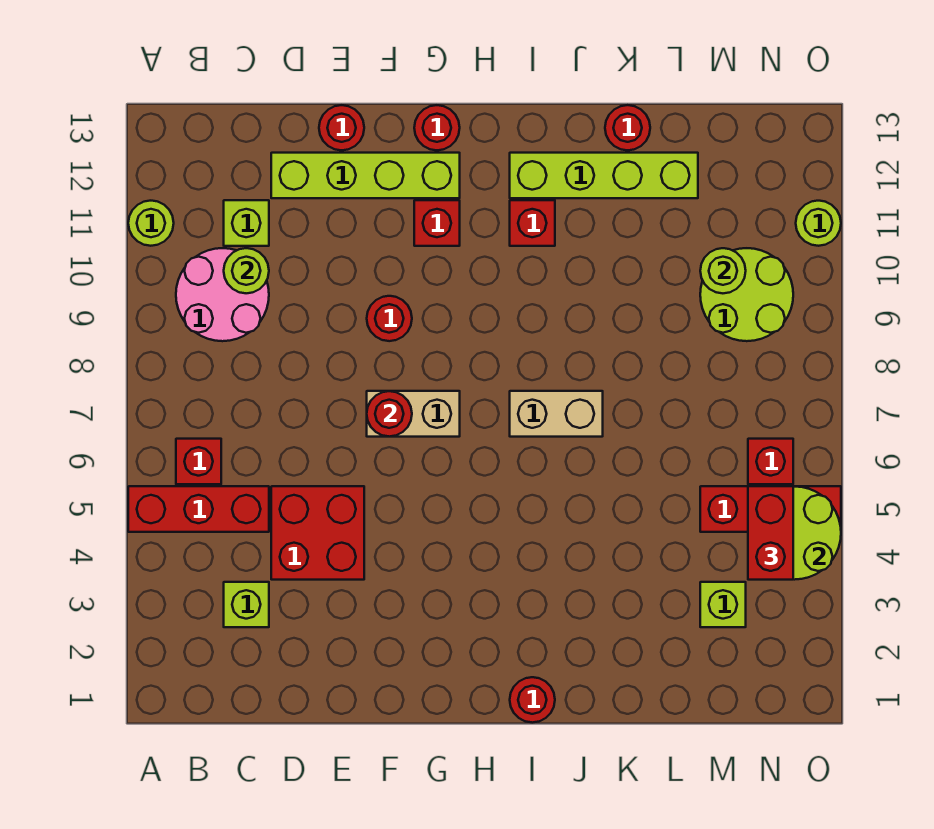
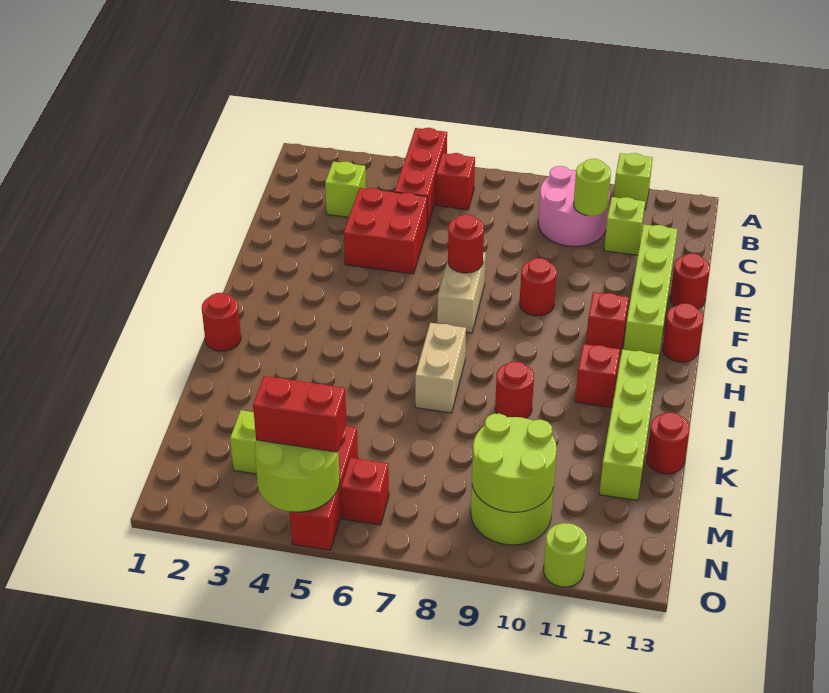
lime round brick A11 level 1 -> lime brick A11 level 1
none -> red round brick J9 level 1
lime round brick M10 level 2 -> lime round brick M9:N10 level 2

